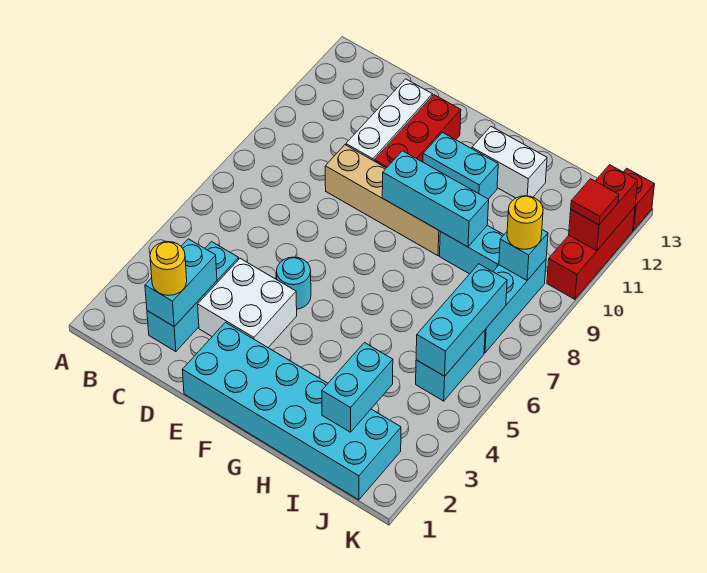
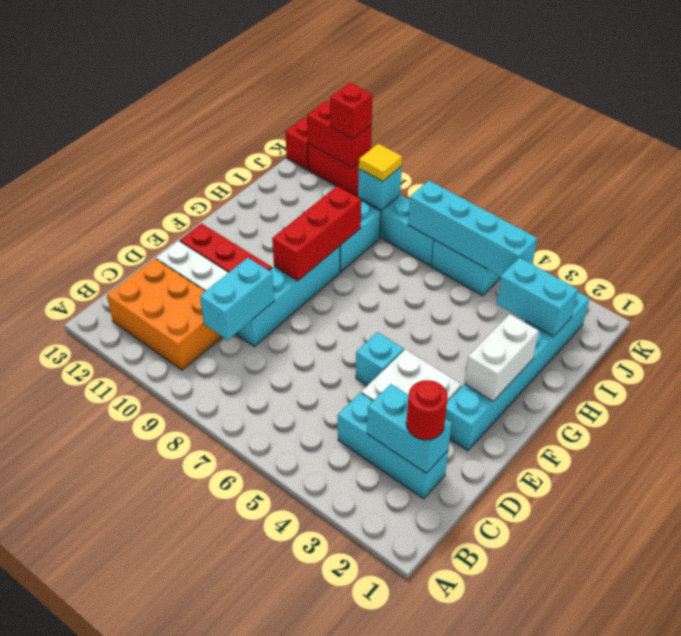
none -> orange brick B10:C12 level 1
yellow round brick C2 level 3 -> red round brick C2 level 3
tan brick D9:G9 level 1 -> cyan brick D9:G9 level 1
cyan brick E1:J2 level 1 -> cyan brick E2:J2 level 1
cyan round brick E5 level 1 -> cyan brick E5 level 1
cyan brick F9:H9 level 2 -> red brick F9:H9 level 2
cyan brick F11:G11 level 1 -> cyan brick C9:D9 level 2
white brick G12:H12 level 1 -> white brick F2:G2 level 2
cyan brick J5:J7 level 2 -> cyan brick J4:J7 level 2
yellow round brick J9 level 3 -> yellow tile J9 level 3
red tile K11 level 3 -> red brick K11 level 3

